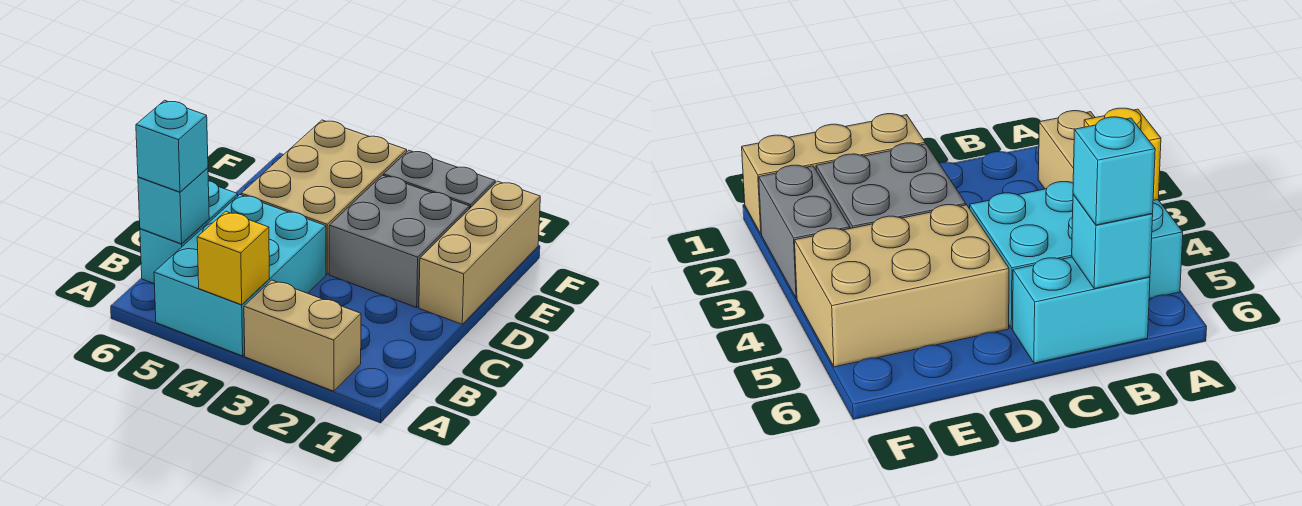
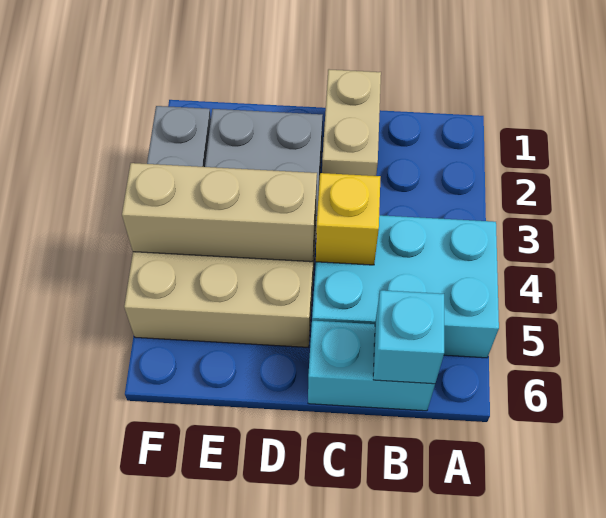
tan brick A2:A3 level 1 -> tan brick C1:C2 level 1
yellow brick A4 level 2 -> yellow brick C4 level 2
cyan brick B6 level 3 -> none
tan brick D1:F1 level 1 -> tan brick D4:F4 level 2

